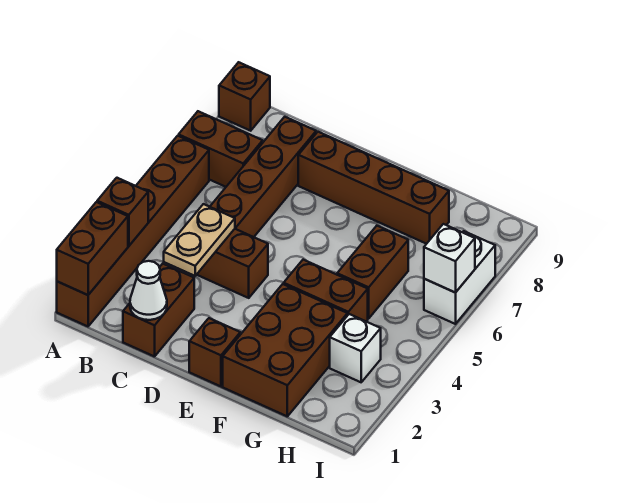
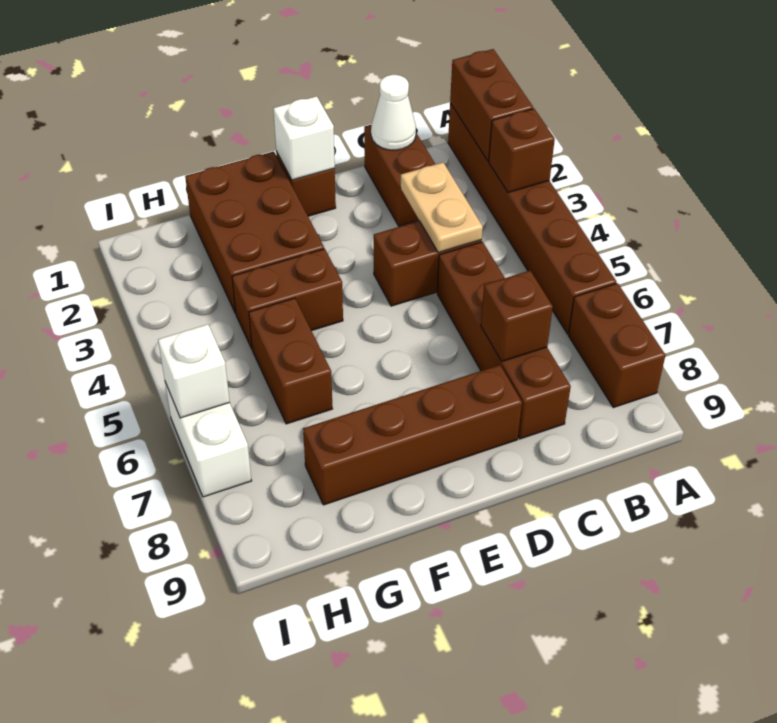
brown brick A7:B7 level 1 -> brown brick A7:A8 level 1
brown brick A9 level 1 -> brown brick C7 level 2
white brick H3 level 1 -> white brick E1 level 2

